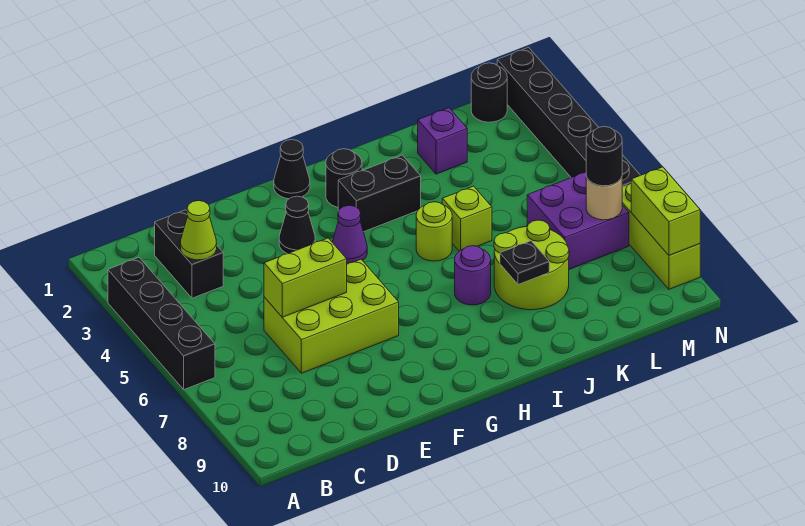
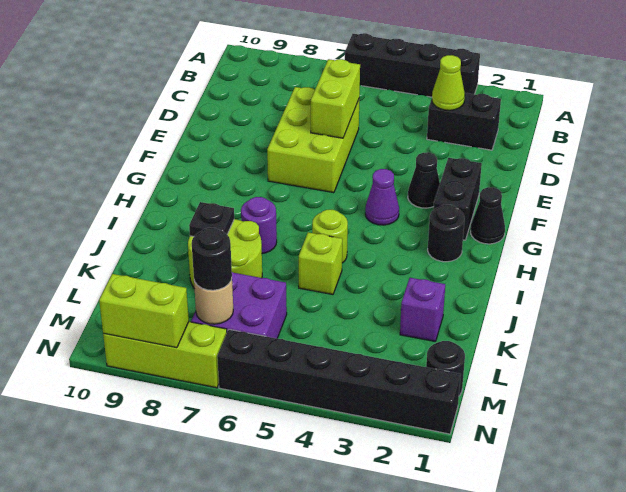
black brick H3:I3 level 1 -> black brick F2:G2 level 1

